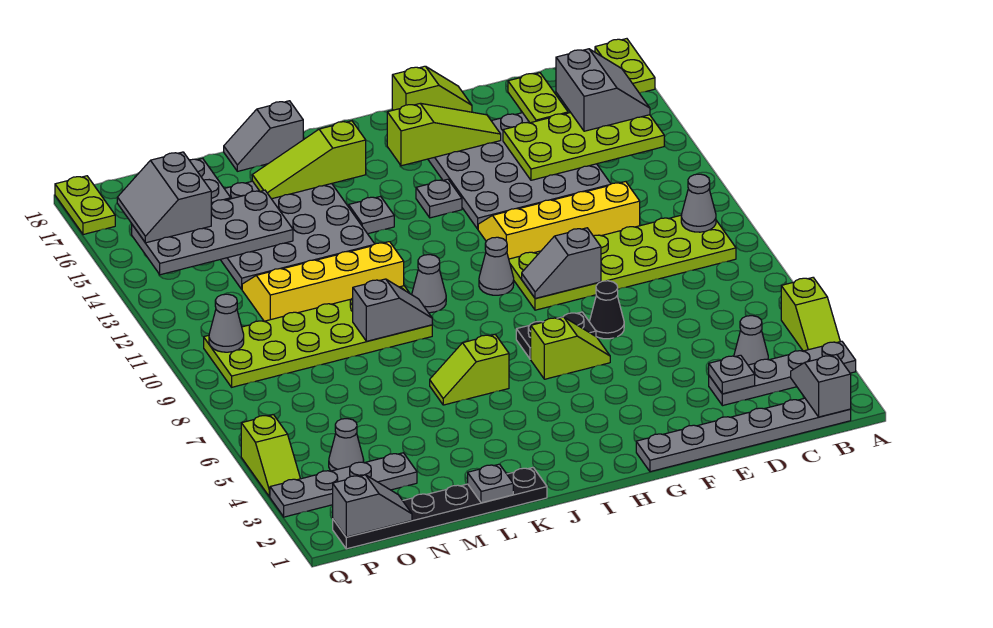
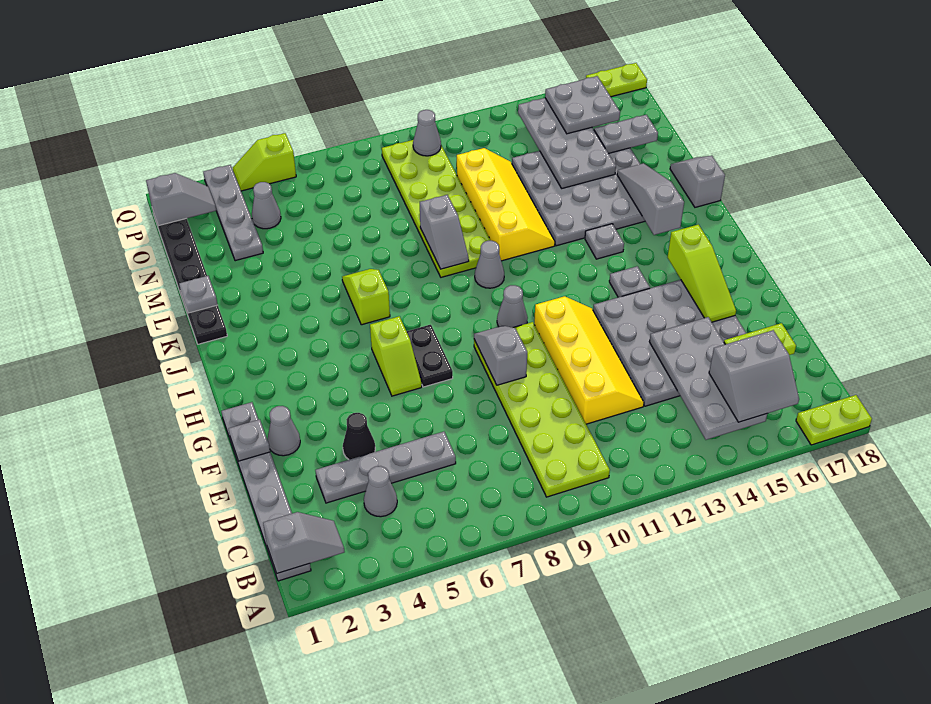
grey plate A3:D3 level 1 -> grey plate D3:D6 level 1
lime slope A4:A5 level 1 top 5 -> none
grey cone B10 level 2 -> grey cone F2 level 1
lime plate B14:E15 level 2 -> grey plate B14:E15 level 2
grey plate D3 level 2 -> grey plate F1 level 2
black cone F7 level 1 -> black cone E4 level 1
lime slope F18:G18 level 1 top G -> none
lime slope J16:L16 level 2 top J -> grey slope J16:L16 level 2 top J
grey slope O1:P1 level 2 top P -> grey slope P1:P2 level 2 top 1
grey slope O15:P16 level 3 top O -> grey plate O15:P16 level 3

